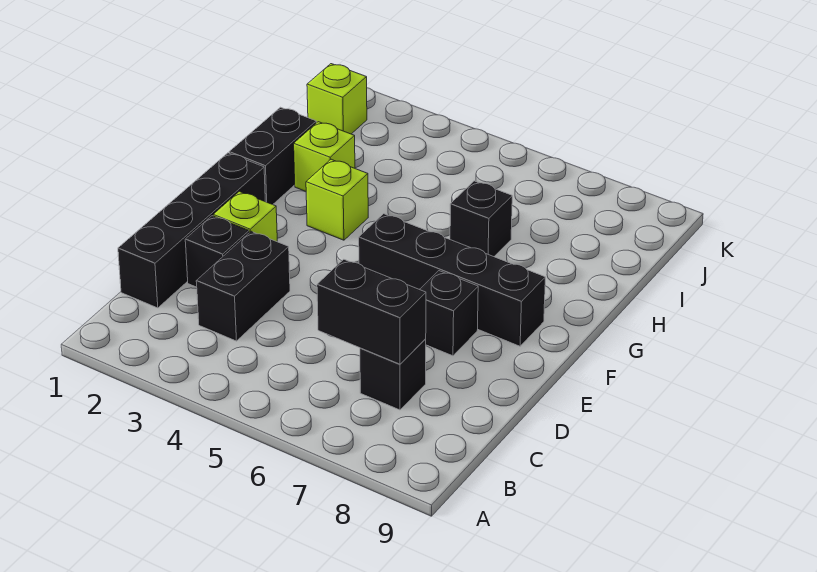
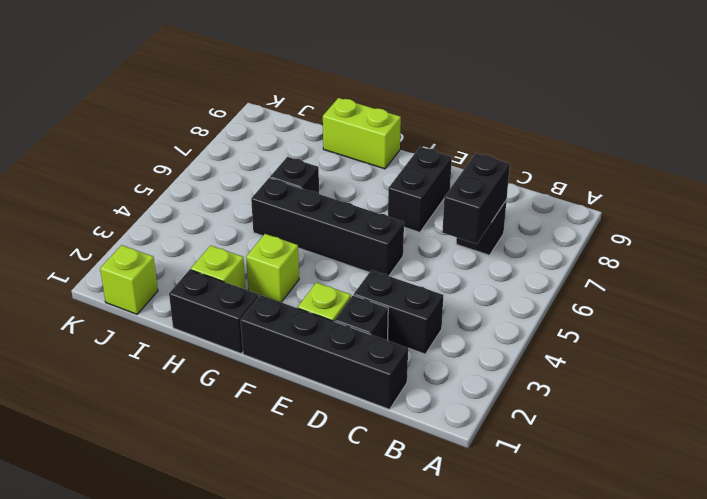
black brick E7 level 1 -> black brick E7:E8 level 1
black brick F5:F8 level 1 -> black brick E5:H5 level 1
none -> lime brick G9:H9 level 1

